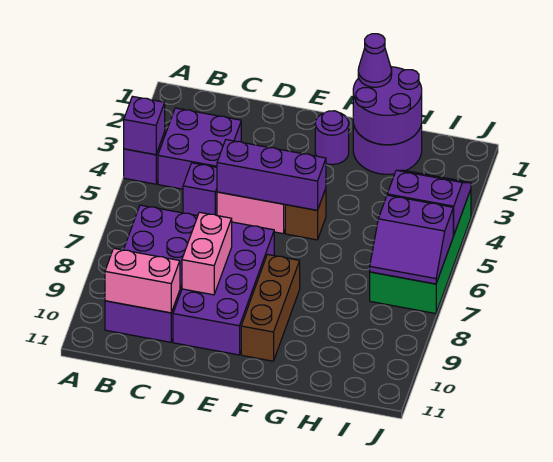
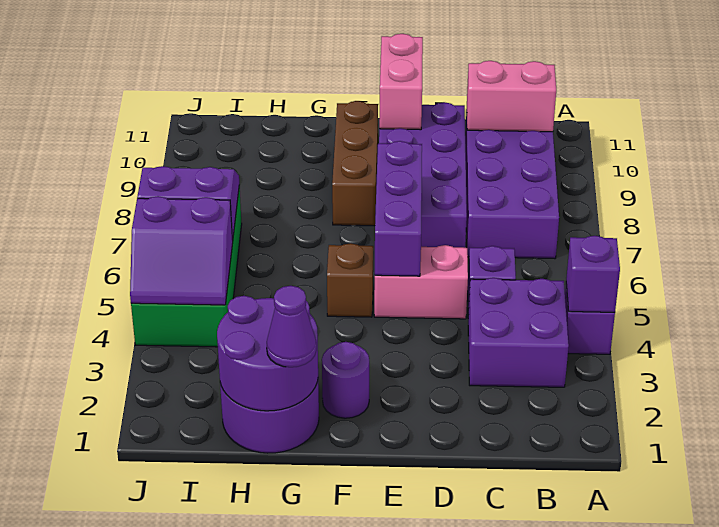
purple brick D5:F5 level 2 -> purple brick E5:E7 level 2
pink brick D8:D9 level 2 -> pink brick E10:E11 level 2

